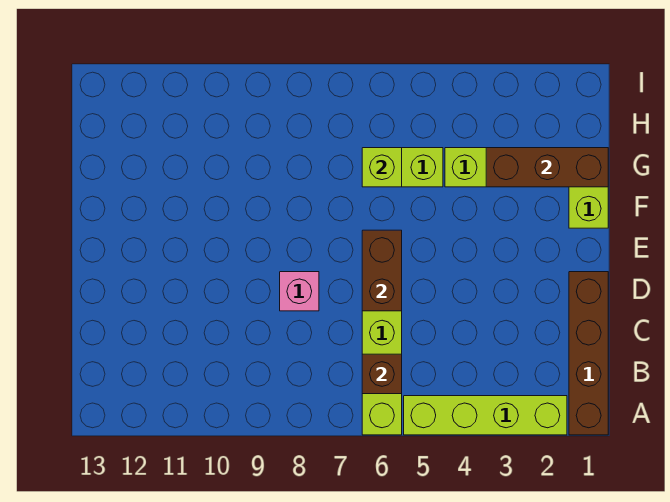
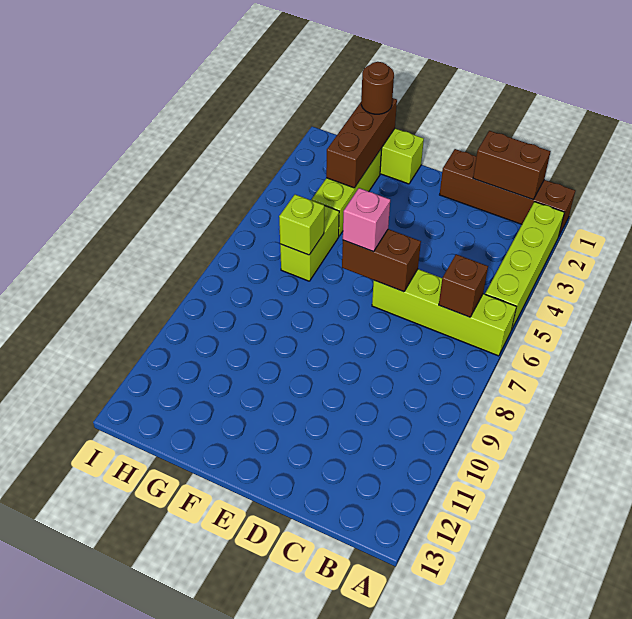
none -> brown brick B1:C1 level 2
pink brick D8 level 1 -> pink brick E6 level 3
none -> brown round brick G1 level 3

